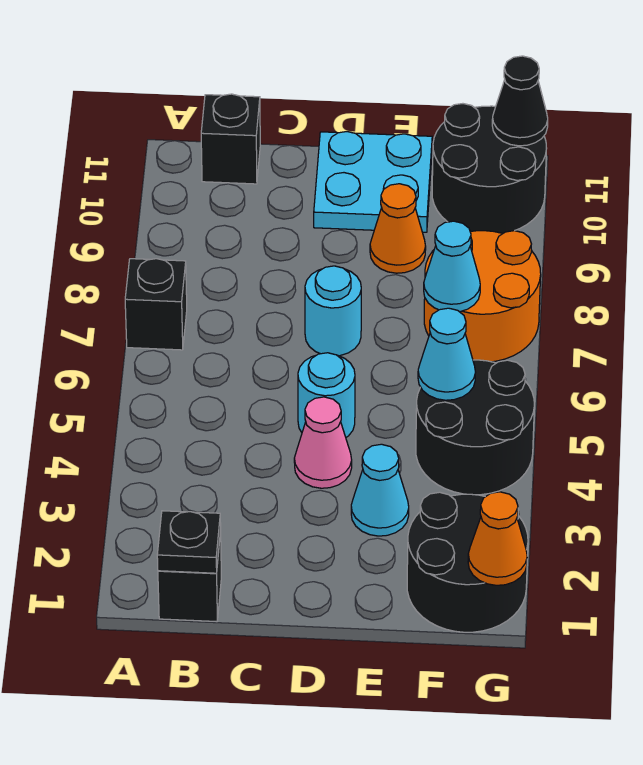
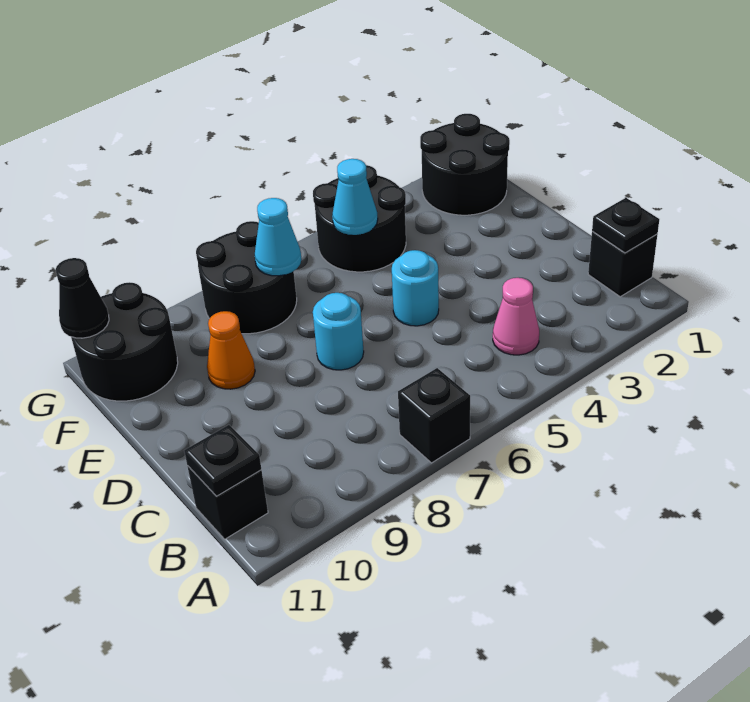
none -> black plate B11 level 2
pink cone D4 level 1 -> pink cone B4 level 1
cyan plate D10:E11 level 1 -> none
cyan cone E3 level 1 -> none
orange round brick F7:G8 level 1 -> black round brick F7:G8 level 1
orange cone G1 level 2 -> none

